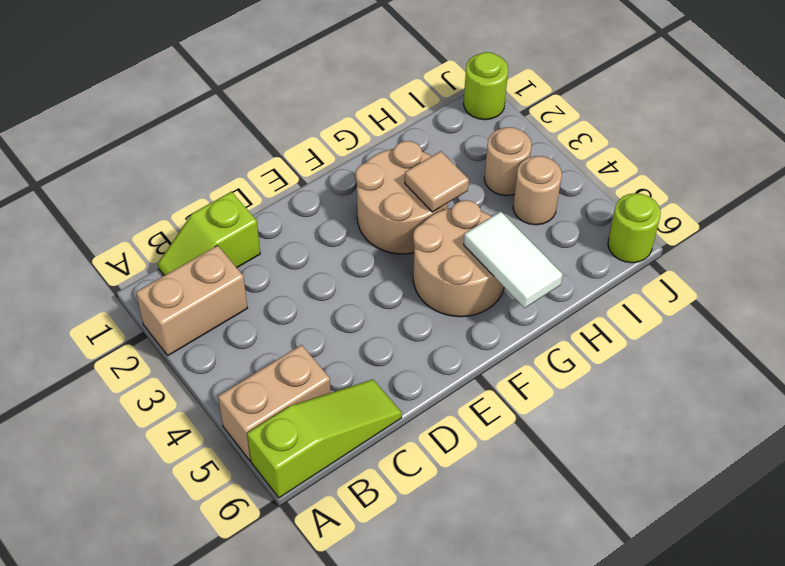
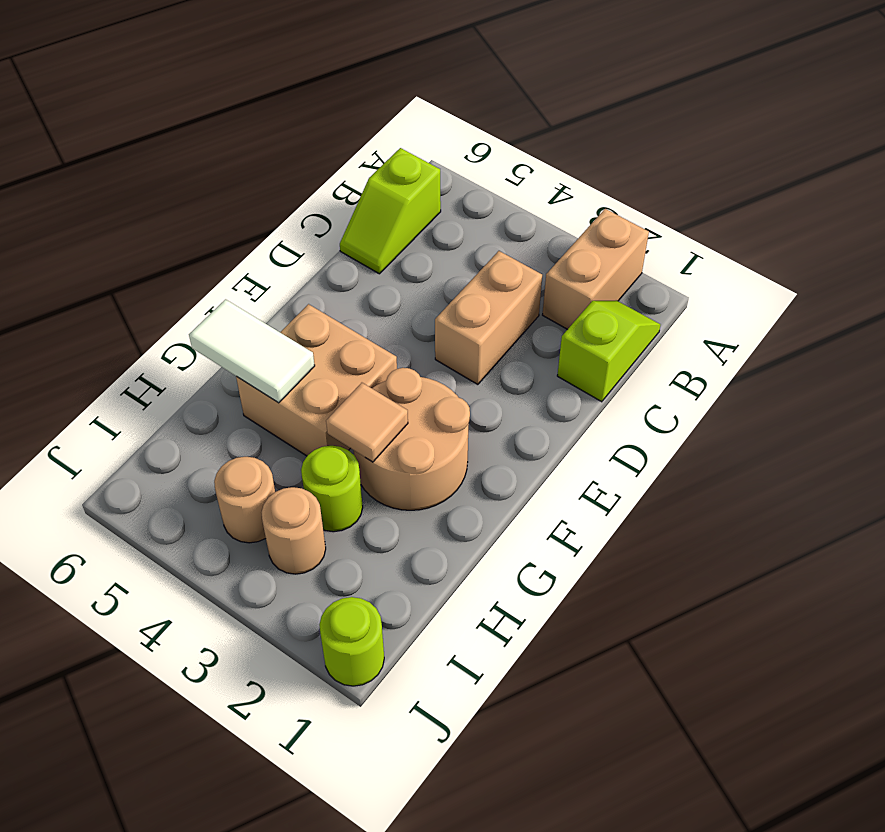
tan brick A5:B5 level 1 -> tan brick C3:D3 level 1
lime slope A6:C6 level 1 top A -> lime slope B6:C6 level 1 top B
tan round brick F4:G5 level 1 -> tan brick F4:G5 level 1
lime round brick J6 level 1 -> lime round brick H3 level 1

